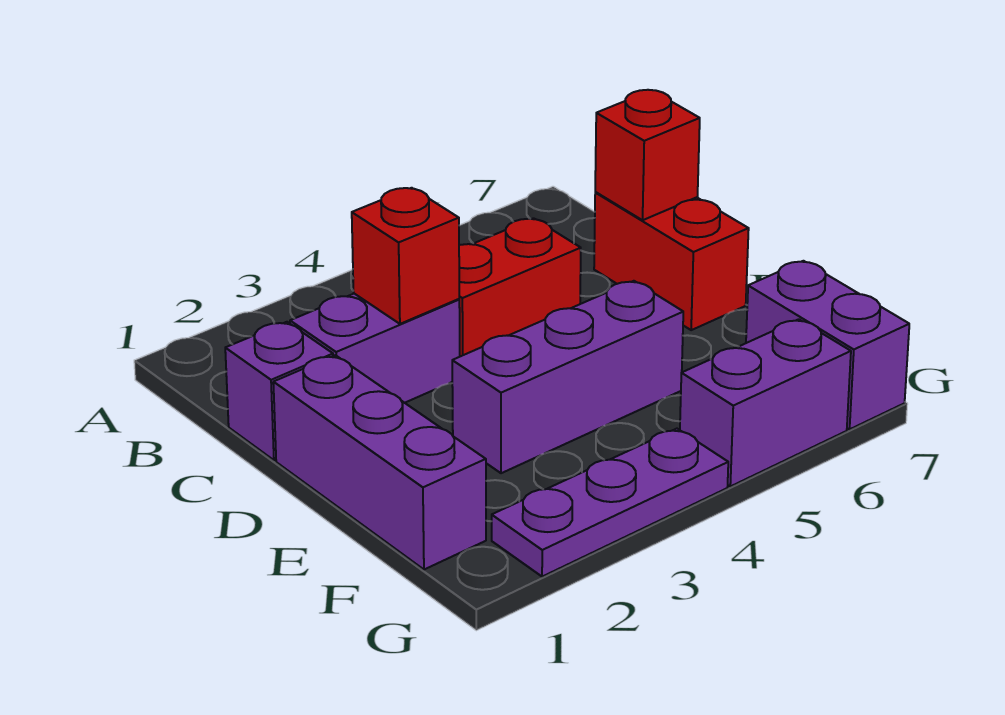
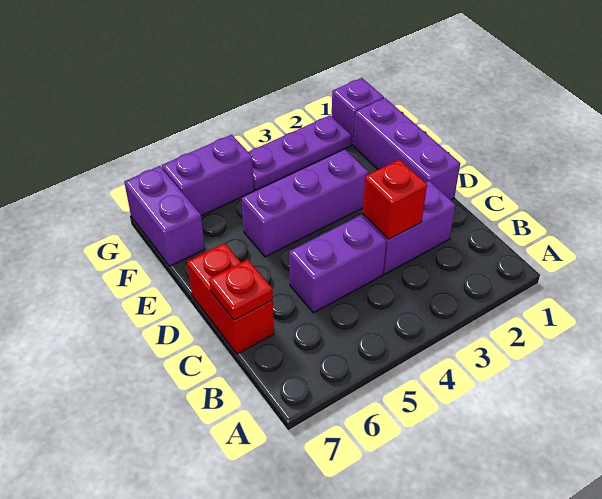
purple brick C1 level 1 -> purple brick G1 level 1
red brick C4:C5 level 1 -> purple brick C4:C5 level 1
red brick C7 level 2 -> red plate C7 level 2

